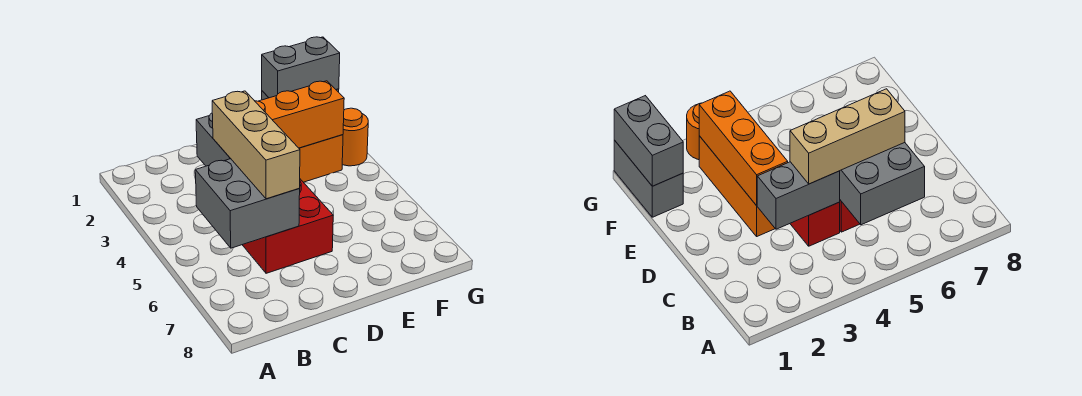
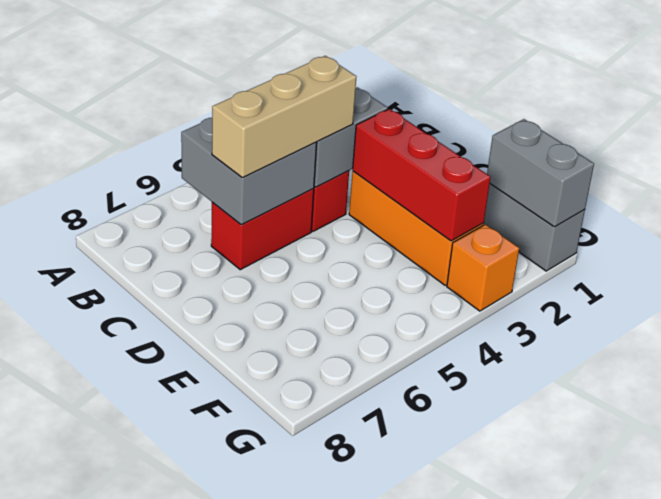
red brick C5:D6 level 1 -> red brick C5:C6 level 1
orange brick D3:F3 level 2 -> red brick D3:F3 level 2
orange round brick G3 level 1 -> orange brick G3 level 1

